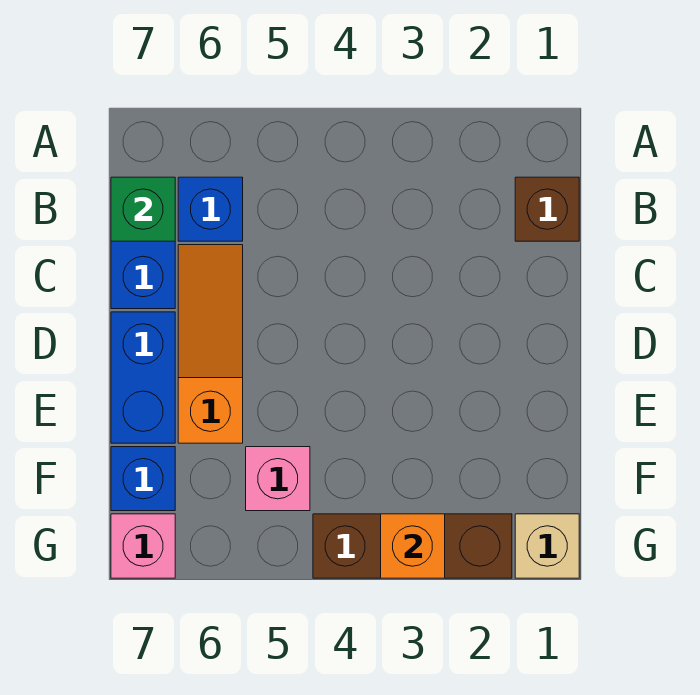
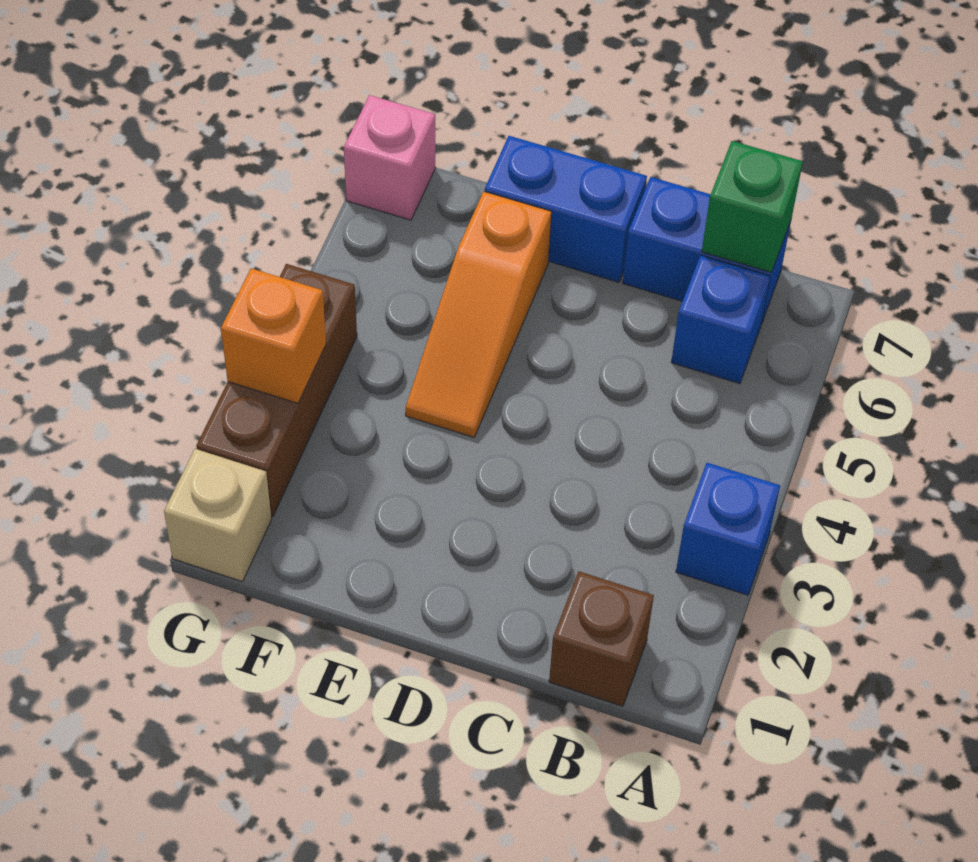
orange slope C6:E6 level 1 top E -> orange slope E4:E6 level 1 top 6
pink brick F5 level 1 -> none
blue brick F7 level 1 -> blue brick A3 level 1

